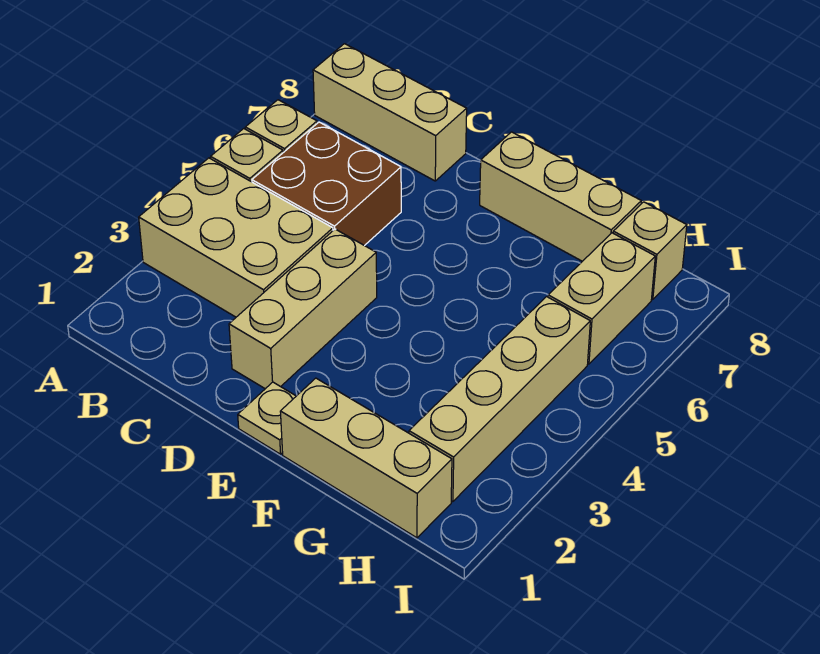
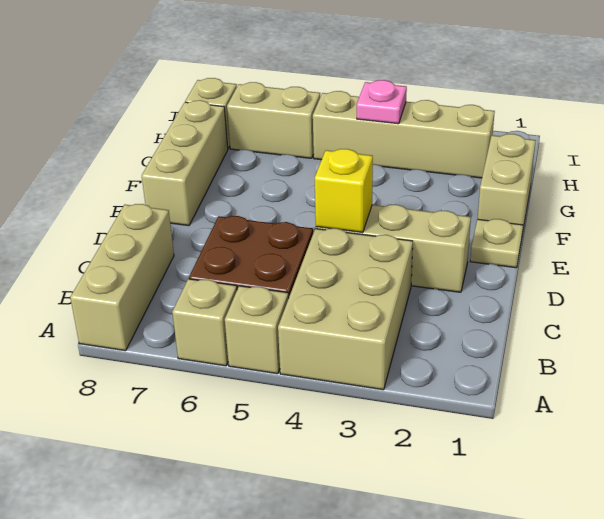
none -> yellow brick D4 level 2
tan brick F1:H1 level 1 -> tan brick F1:G1 level 1
none -> pink plate H4 level 2

